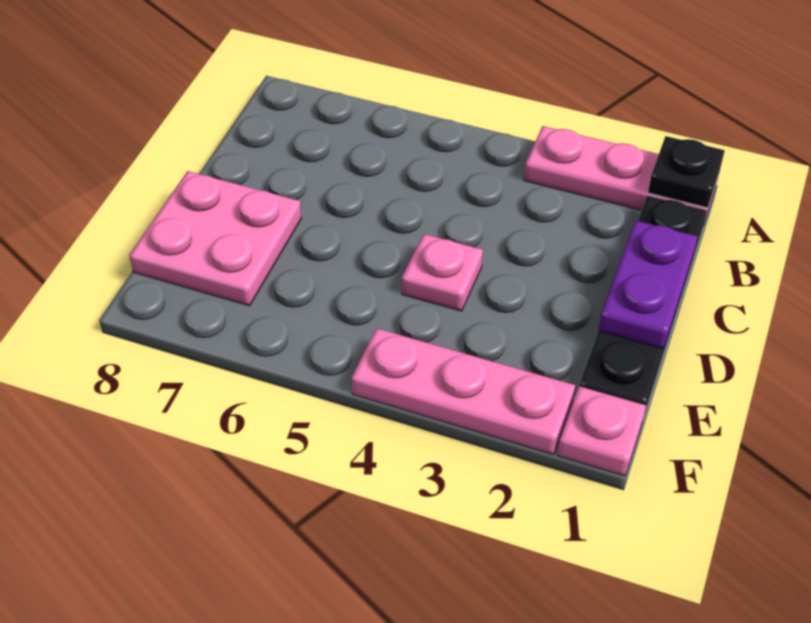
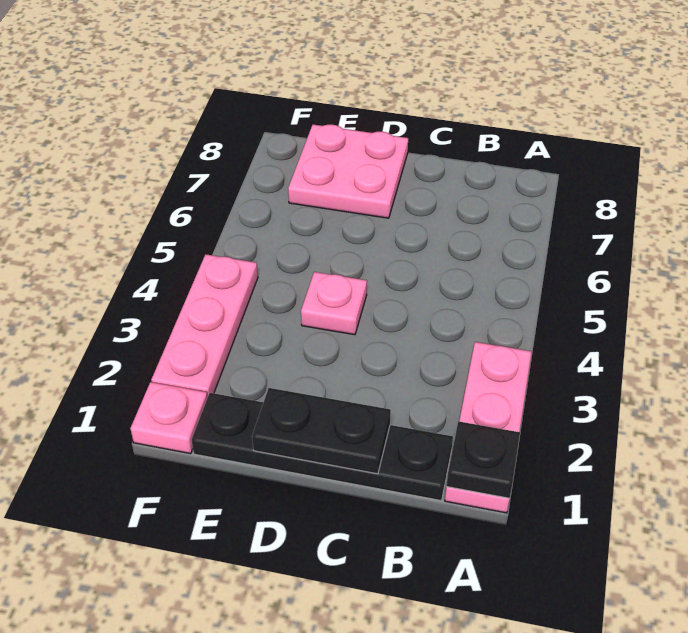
purple plate C1:D1 level 2 -> black plate C1:D1 level 2

